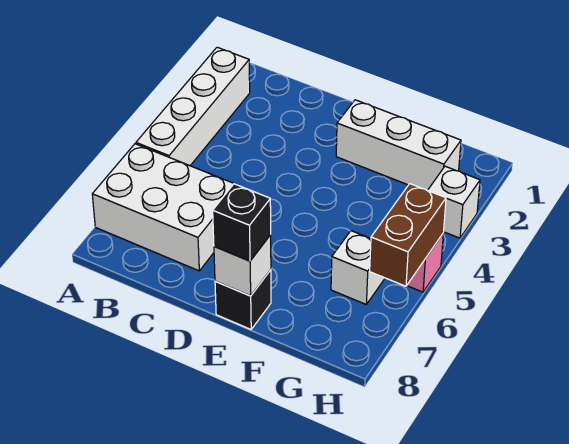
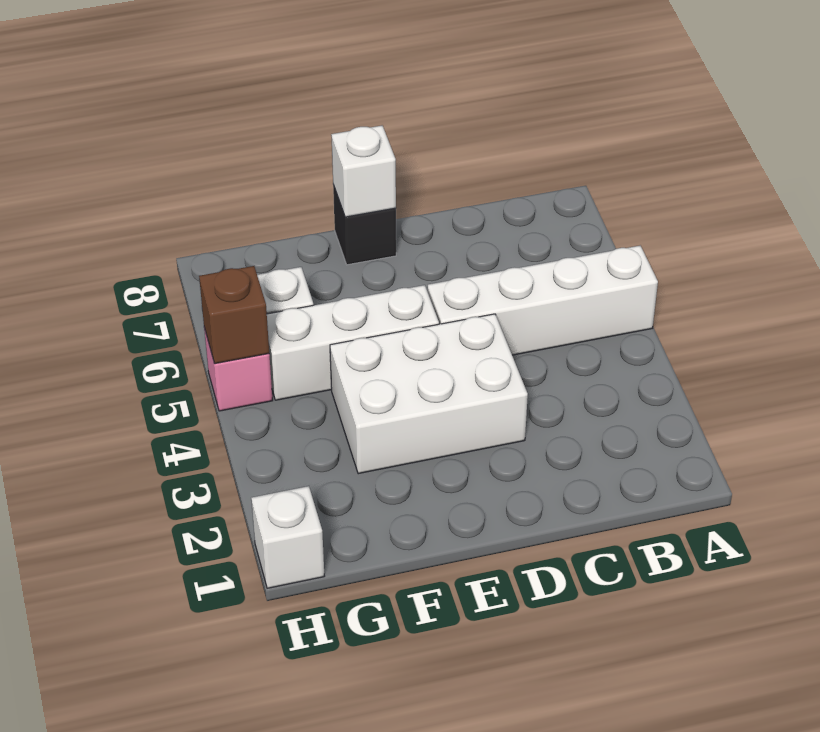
white brick A2:A5 level 1 -> white brick A5:D5 level 1
white brick A6:C7 level 1 -> white brick D3:F4 level 1
white brick E2:G2 level 1 -> white brick E5:G5 level 1
black brick E8 level 3 -> none
white brick H3 level 1 -> white brick H1 level 1
brown brick H5:H6 level 2 -> brown brick H5 level 2

